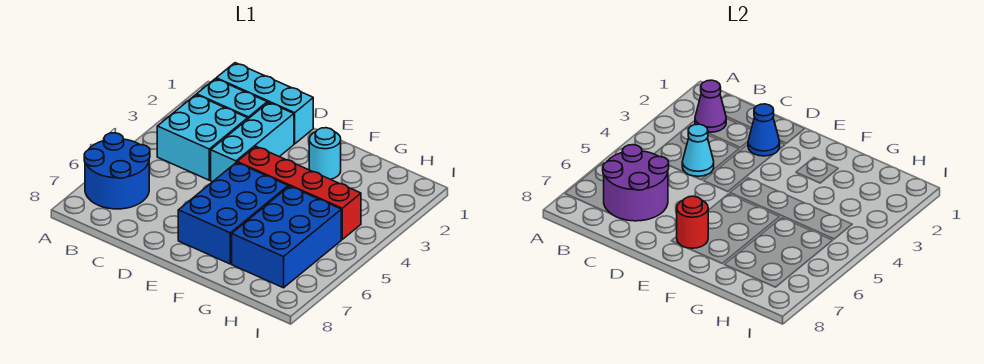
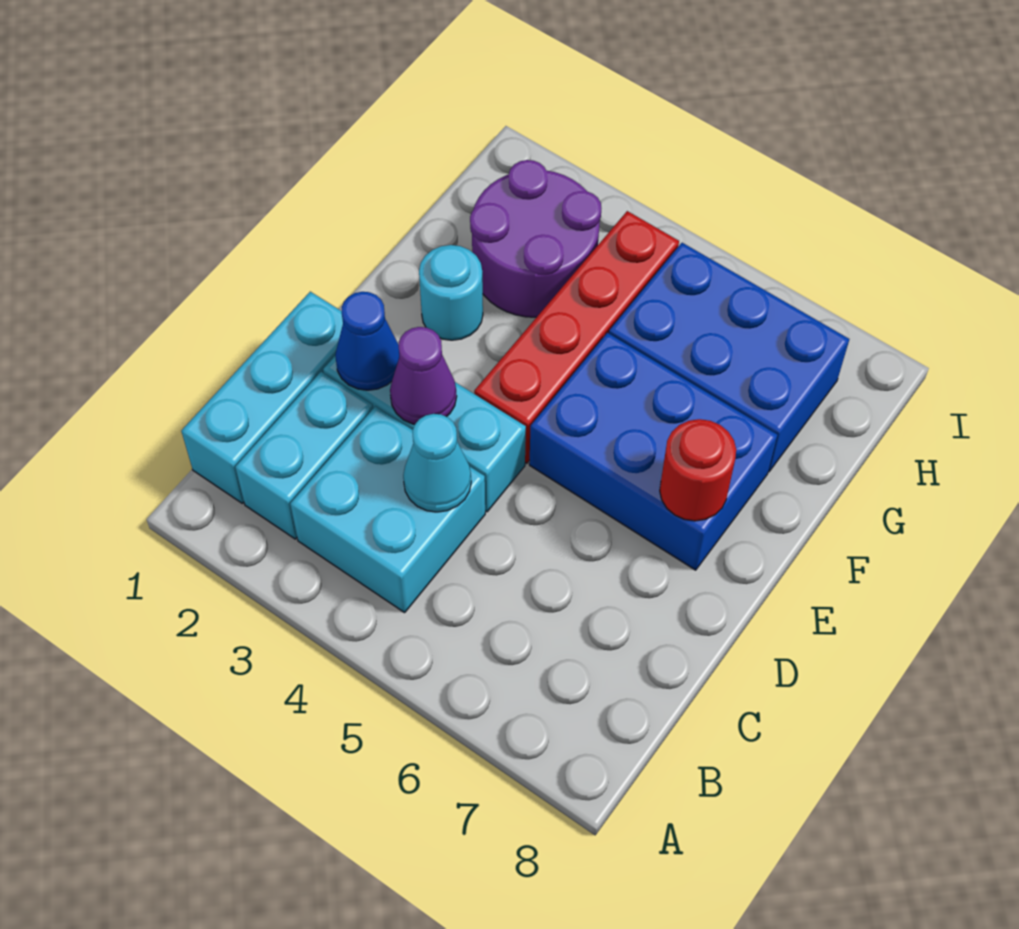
blue round brick A6:B7 level 1 -> none
purple cone B2 level 2 -> purple cone D3 level 2
purple round brick B6:C7 level 2 -> purple round brick G2:H3 level 1

